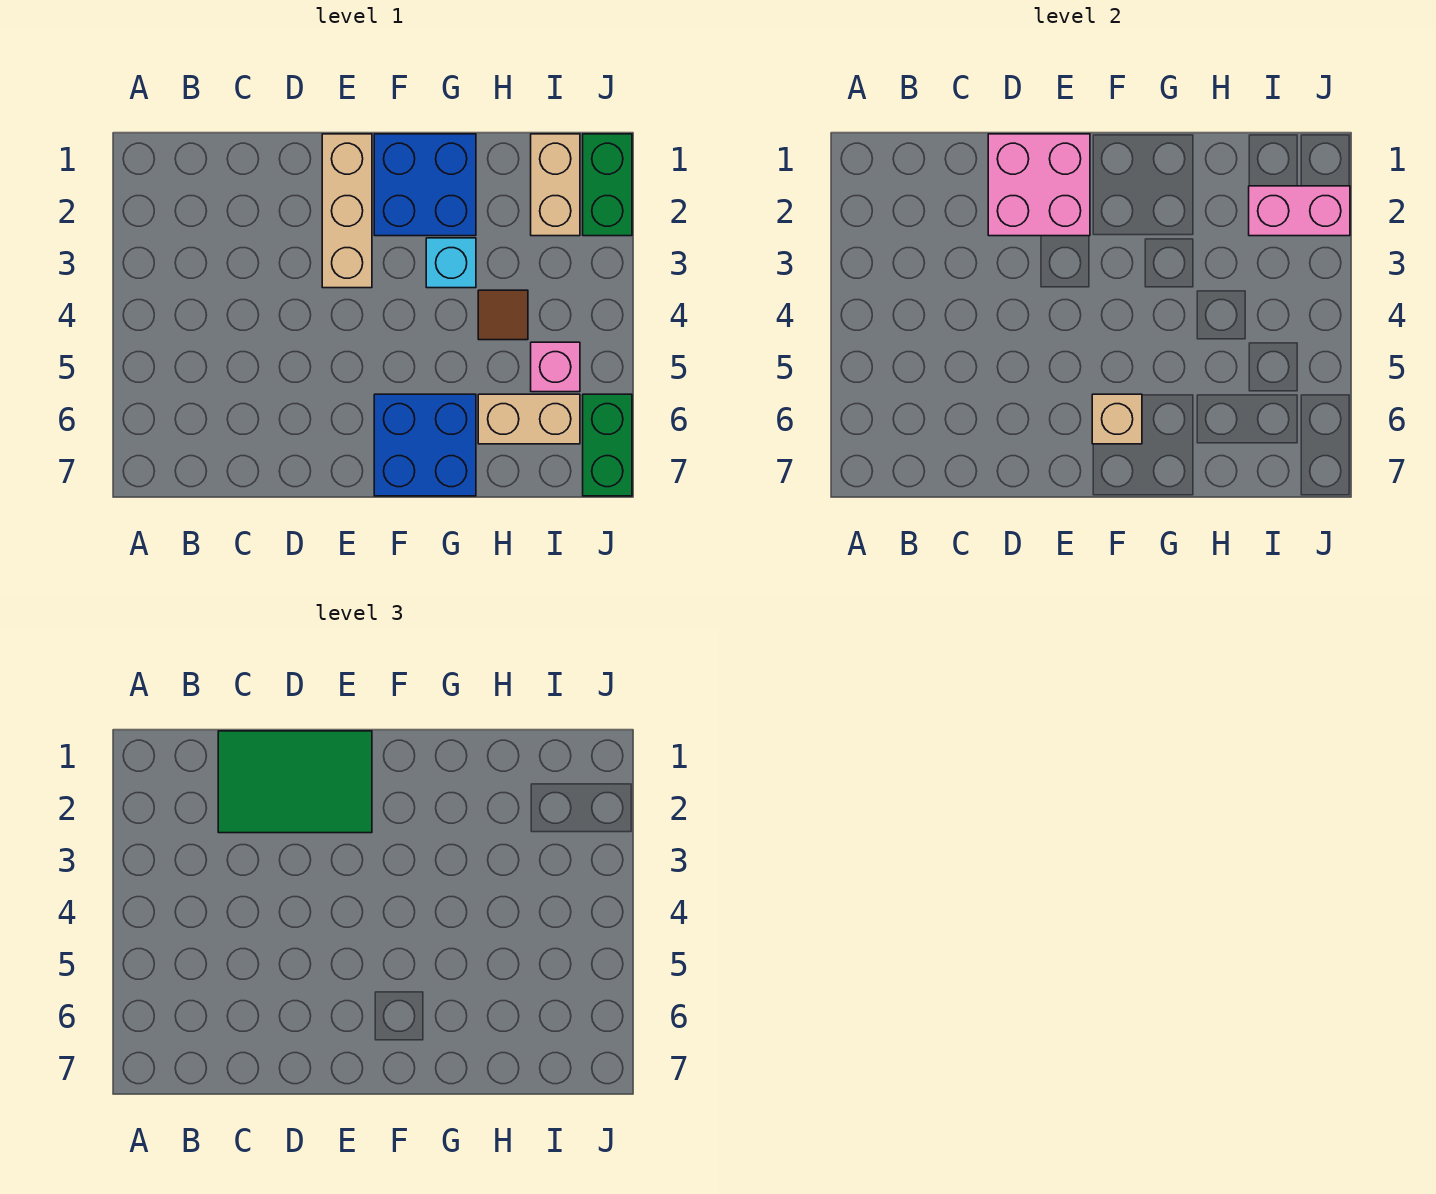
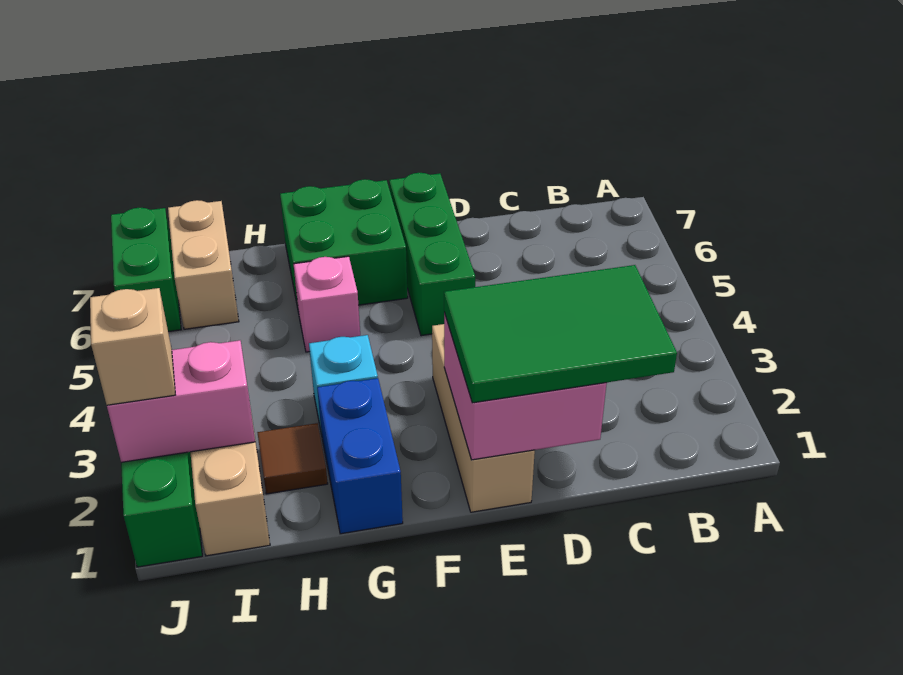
none -> green brick E5:E7 level 1
blue brick F1:G2 level 1 -> blue brick G1:G2 level 1
blue brick F6:G7 level 1 -> green brick F6:G7 level 1
tan brick F6 level 2 -> tan brick J2 level 3
brown tile H4 level 1 -> brown tile H2 level 1
tan brick H6:I6 level 1 -> tan brick I6:I7 level 1
pink brick I5 level 1 -> pink brick G5 level 1

